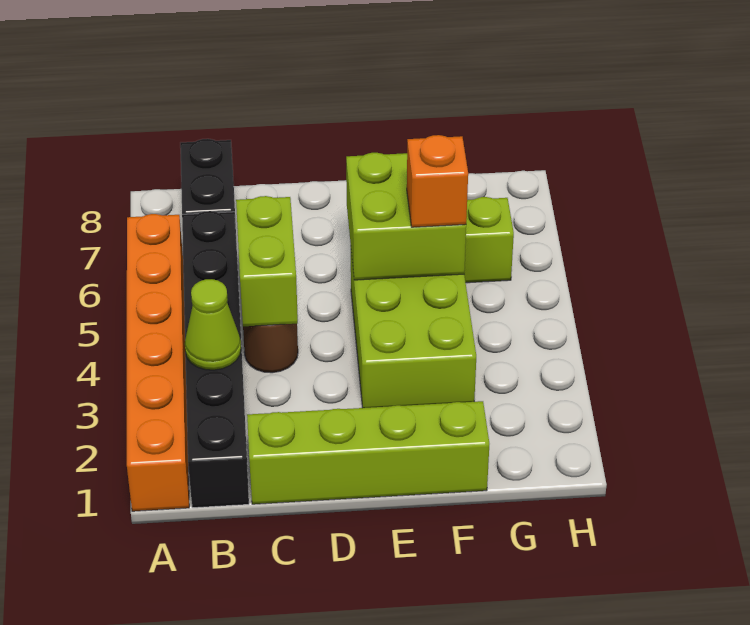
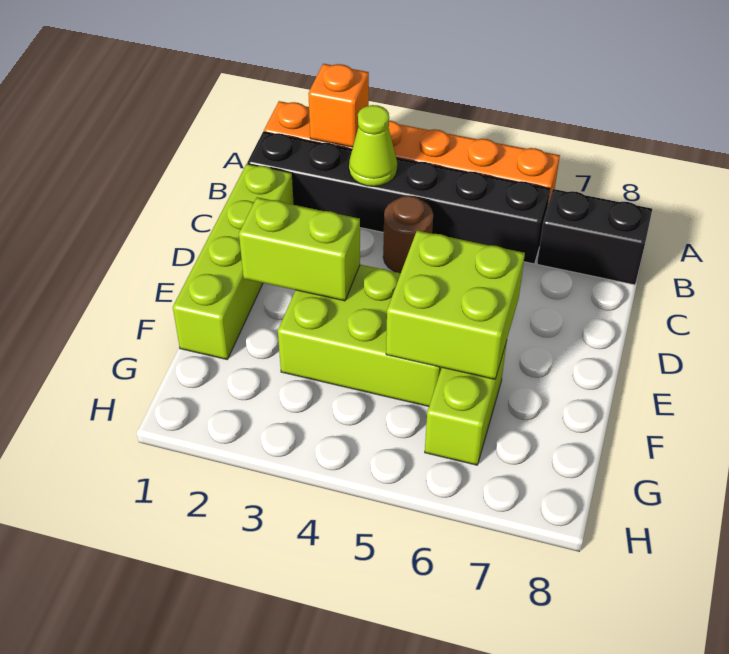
lime brick C4:C5 level 2 -> lime brick E2:E3 level 2
orange brick F5 level 3 -> orange brick A2 level 2

